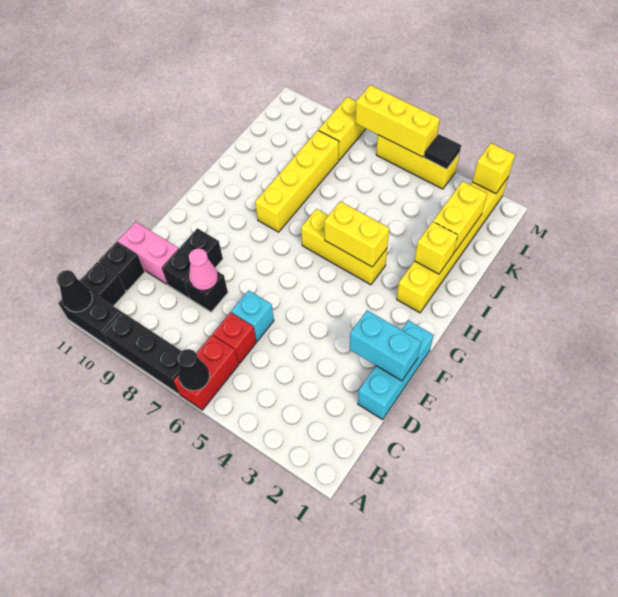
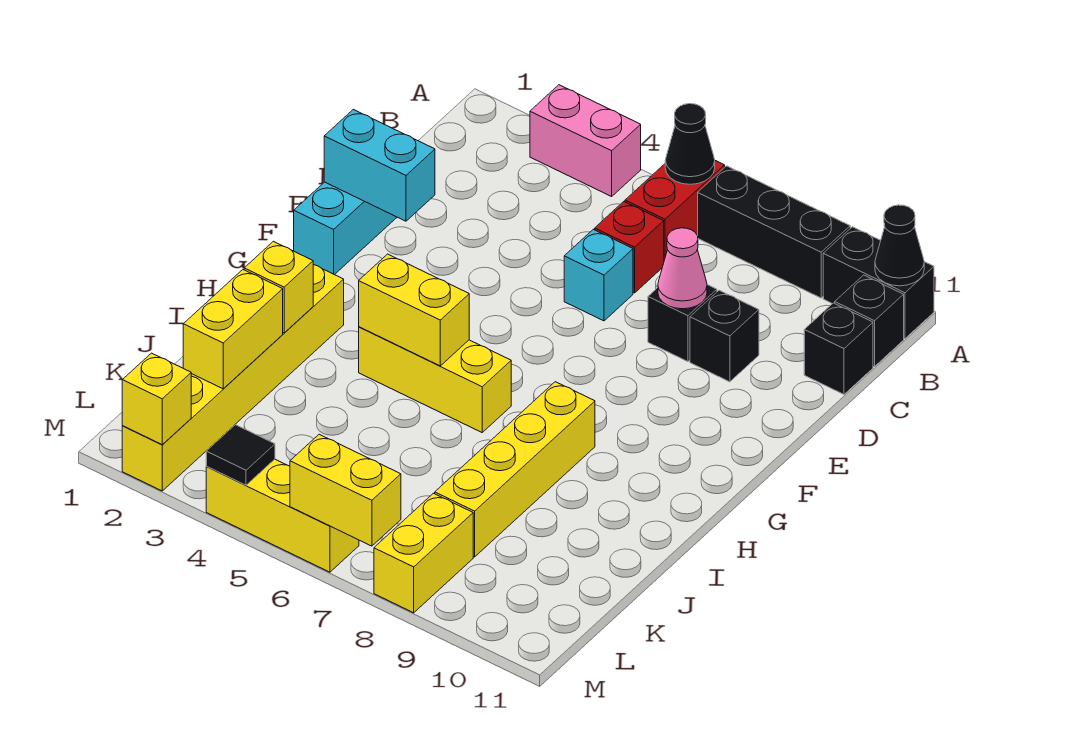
black brick D9:E9 level 1 -> black brick D9 level 1
pink brick D10:D11 level 1 -> pink brick A3:A4 level 1
yellow brick M5:M7 level 2 -> yellow brick M6:M7 level 2

